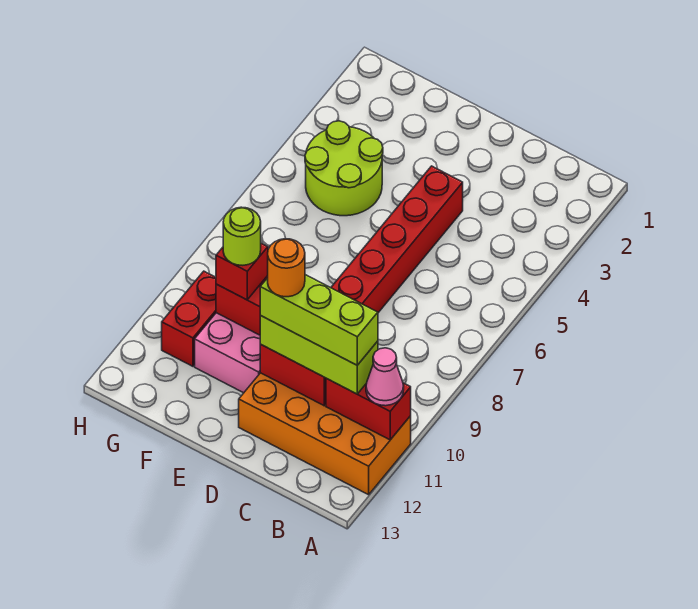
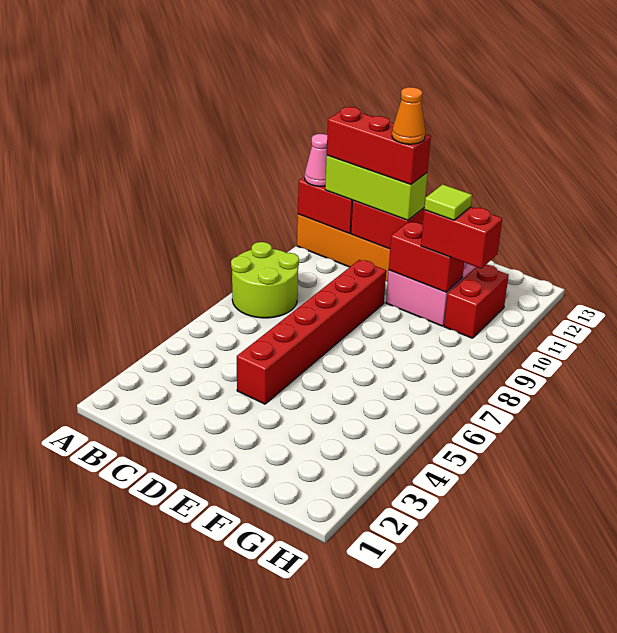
lime brick B11:D11 level 4 -> red brick B11:D11 level 4
orange round brick D11 level 5 -> orange cone D11 level 5
lime round brick F4:G5 level 1 -> lime round brick A7:B8 level 1
red brick F10 level 3 -> red brick F10:G10 level 3
lime round brick F10 level 4 -> lime tile F10 level 4

